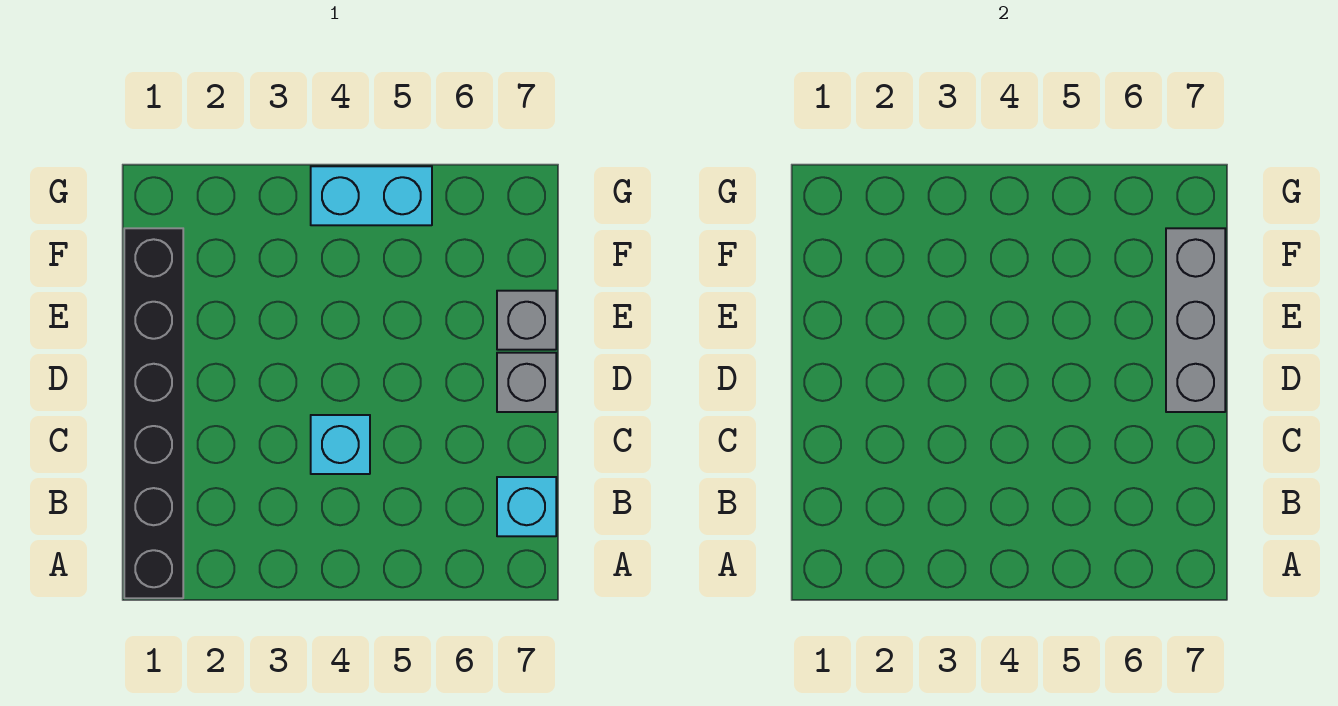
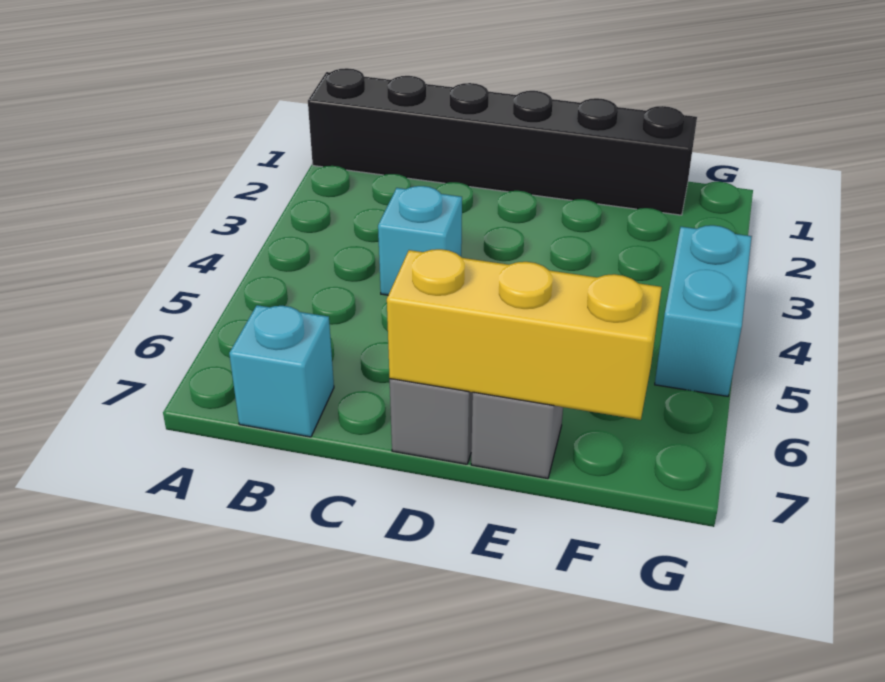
grey brick D7:F7 level 2 -> yellow brick D7:F7 level 2

